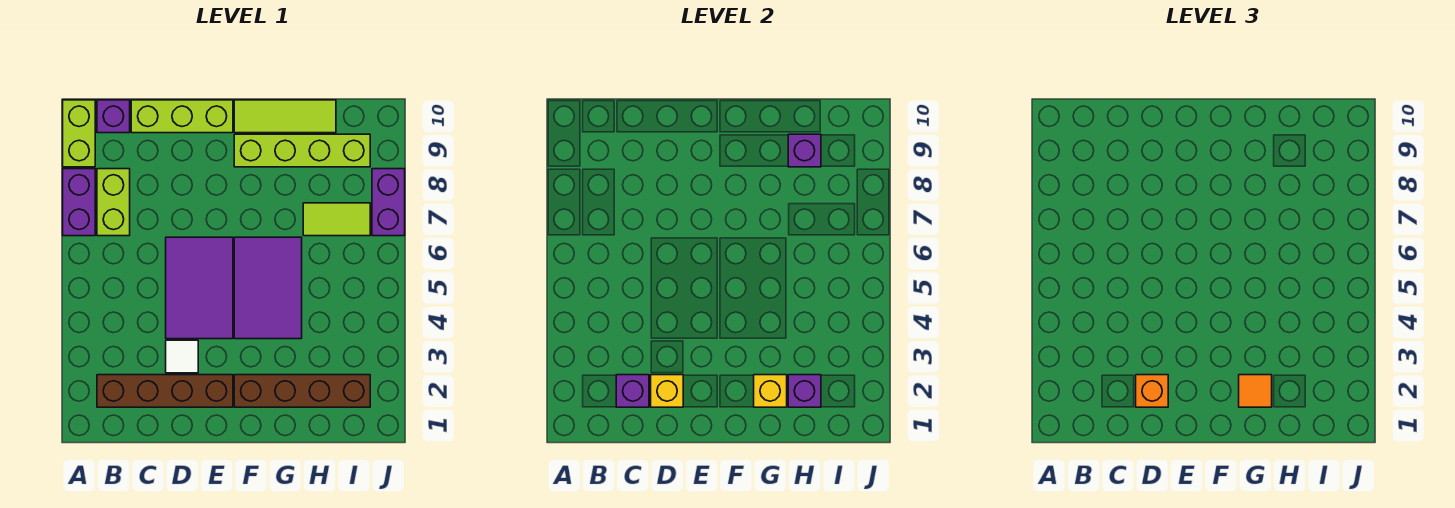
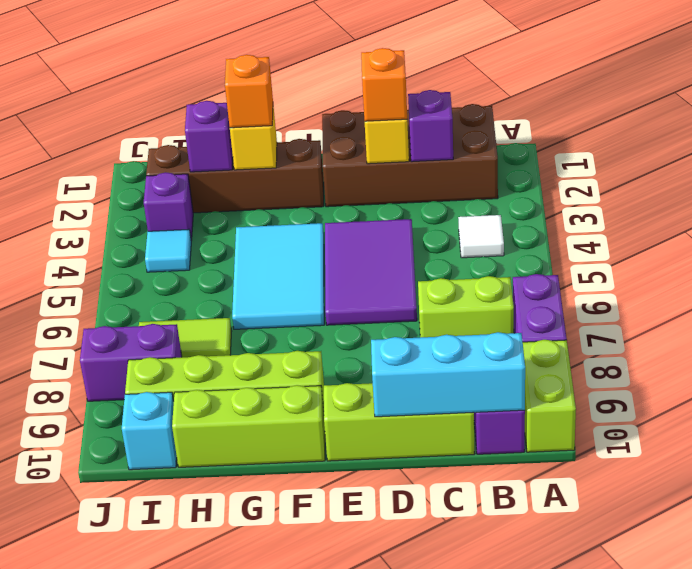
brown brick B2:E2 level 1 -> brown brick B1:E2 level 1
lime brick B7:B8 level 1 -> lime brick B7:C7 level 1
none -> cyan brick B10:D10 level 2
white tile D3 level 1 -> white tile B4 level 1
purple tile F4:G6 level 1 -> cyan tile F4:G6 level 1
lime tile F10:H10 level 1 -> lime brick F10:H10 level 1
orange tile G2 level 3 -> orange brick G2 level 3
purple brick H9 level 2 -> purple brick I3 level 1
none -> cyan tile I4 level 1
none -> cyan brick I10 level 1
purple brick J7:J8 level 1 -> purple brick I8:J8 level 1

